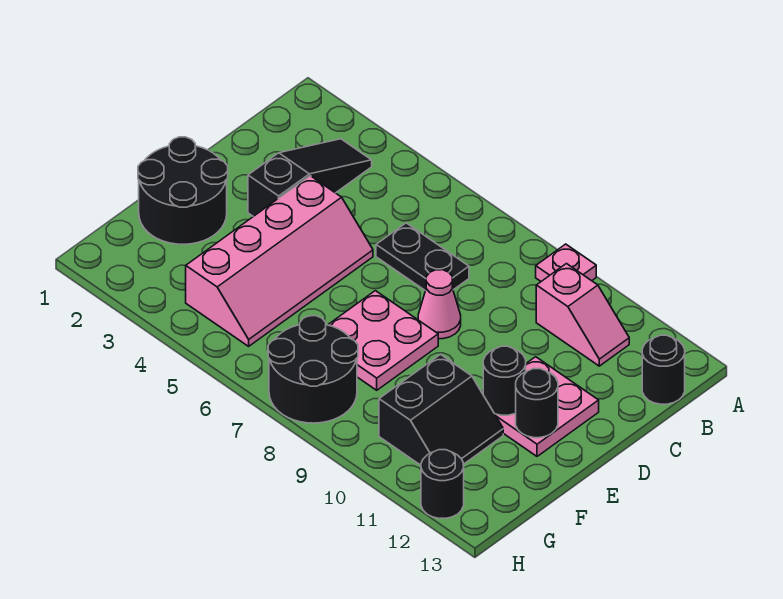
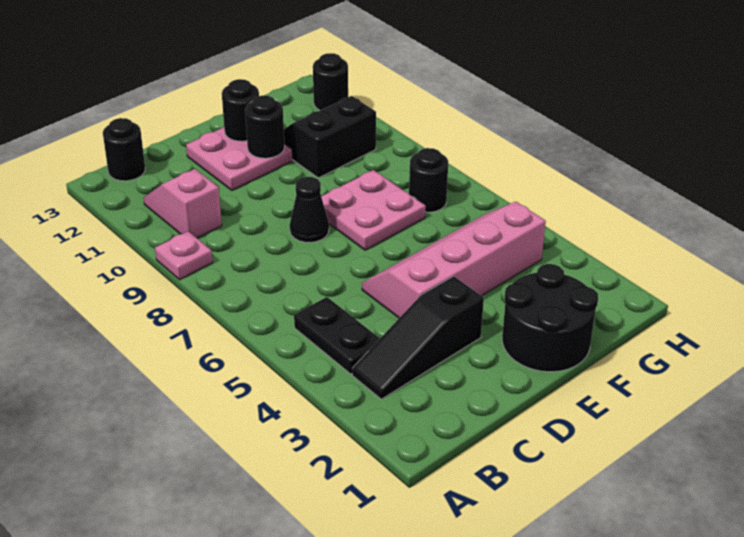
black plate C6:C7 level 1 -> black plate B4:B5 level 1
pink cone D8 level 1 -> black cone D8 level 1
black round brick G7:H8 level 1 -> black round brick G7 level 1

